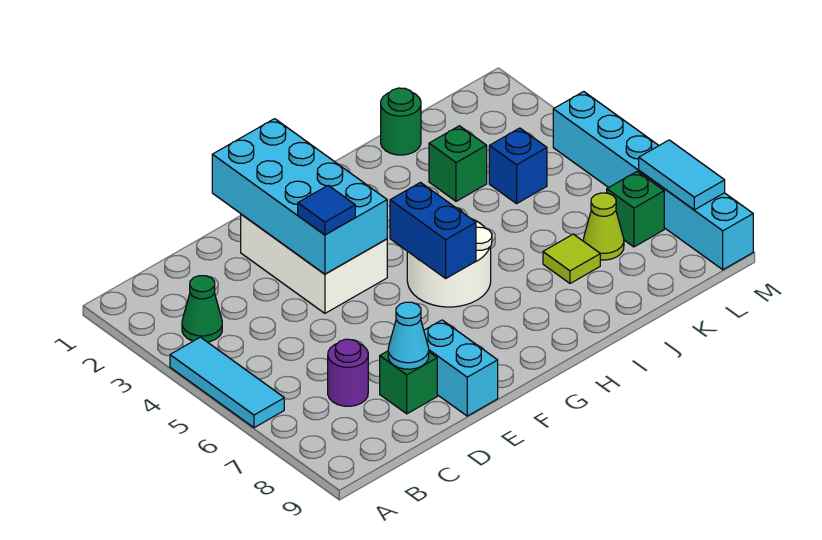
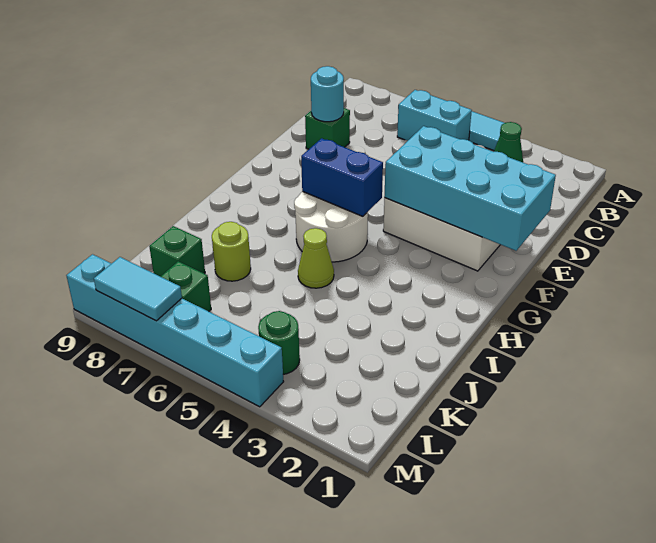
purple round brick C7 level 1 -> none
cyan cone D8 level 2 -> cyan round brick D8 level 2
blue tile E4 level 3 -> none
cyan brick E8:E9 level 1 -> cyan brick B5:B6 level 1
green round brick J1 level 1 -> green round brick L4 level 1
green brick J3 level 1 -> green brick K8 level 1
lime tile J7 level 1 -> lime round brick J7 level 1
blue brick K4 level 1 -> none
lime cone K7 level 1 -> lime cone I5 level 1

